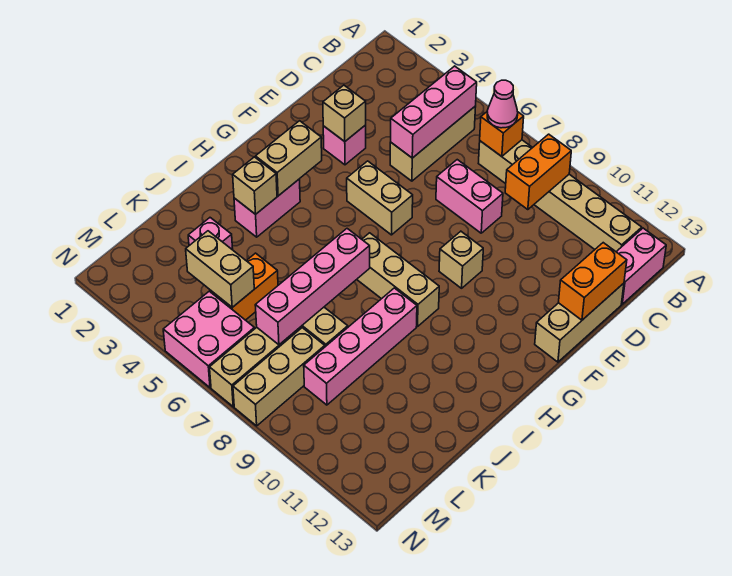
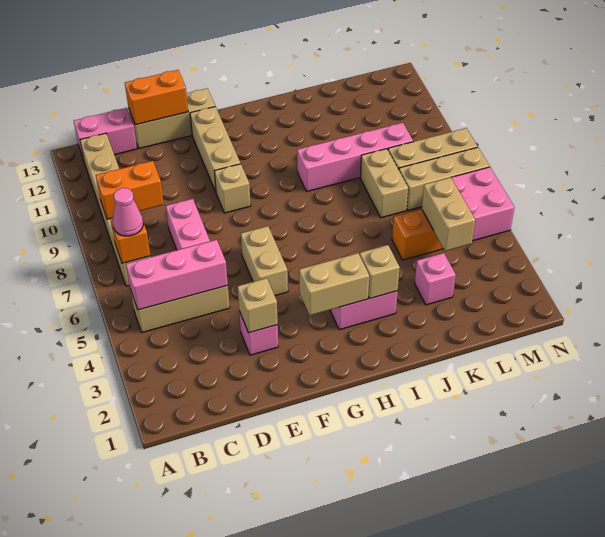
tan brick H7:H9 level 1 -> tan brick F10:F12 level 1
pink brick I7:L7 level 2 -> none

